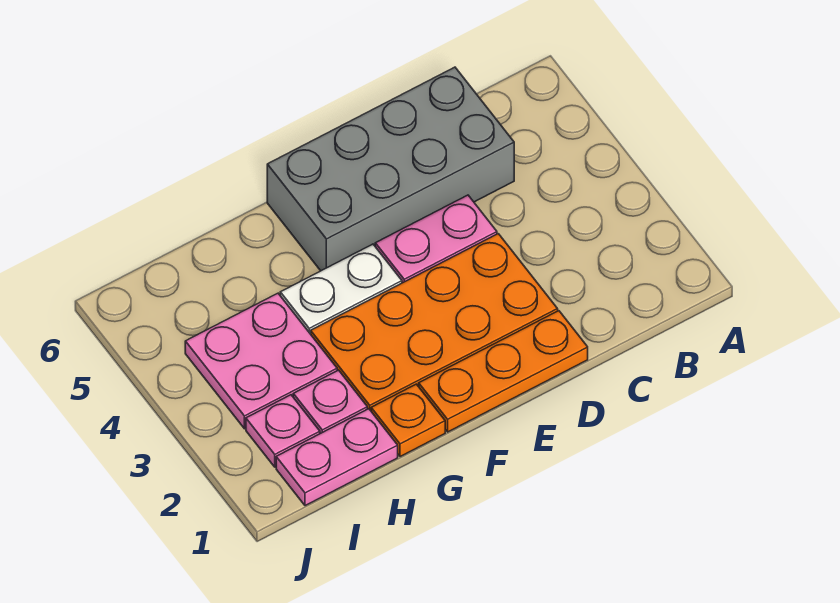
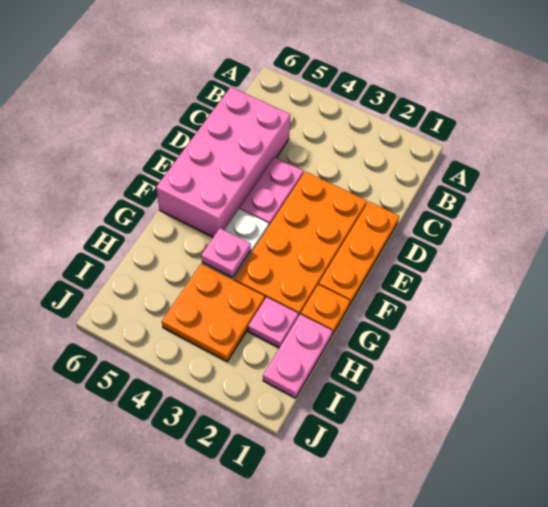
grey brick C5:F6 level 1 -> pink brick C5:F6 level 1
pink plate H3:I4 level 1 -> orange plate H3:I4 level 1
pink plate I2 level 1 -> pink plate G4 level 2

